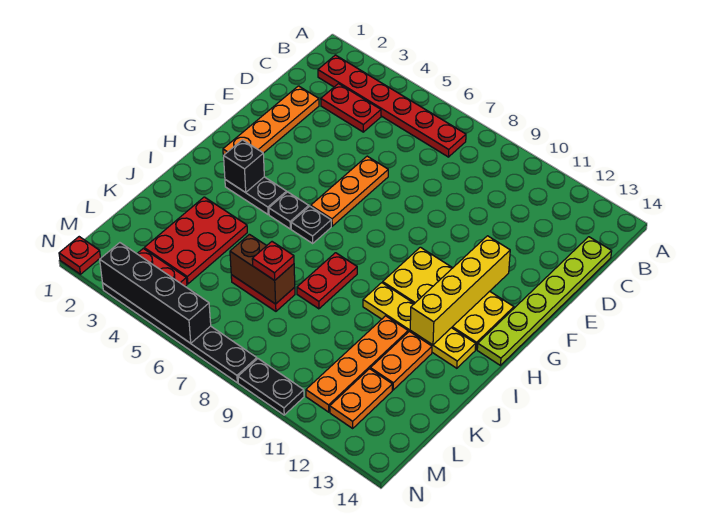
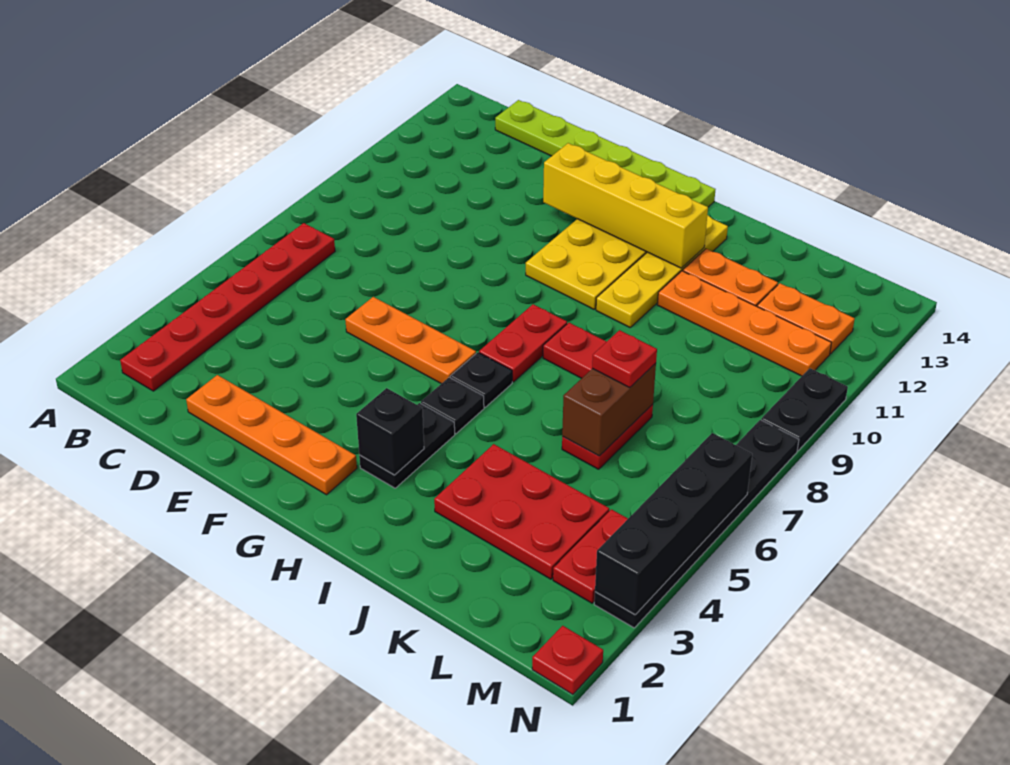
red plate C3:C4 level 1 -> red plate H7:H8 level 1

